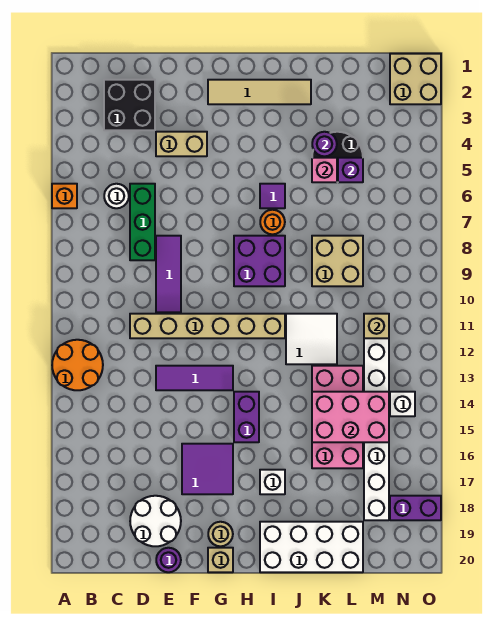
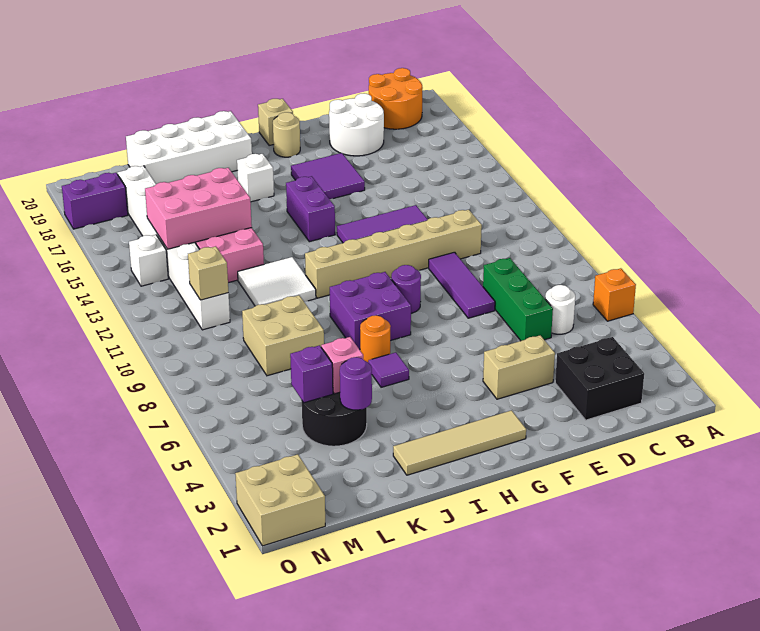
orange round brick A12:B13 level 1 -> orange round brick B19:C20 level 1
purple round brick E20 level 1 -> purple round brick G9 level 1

